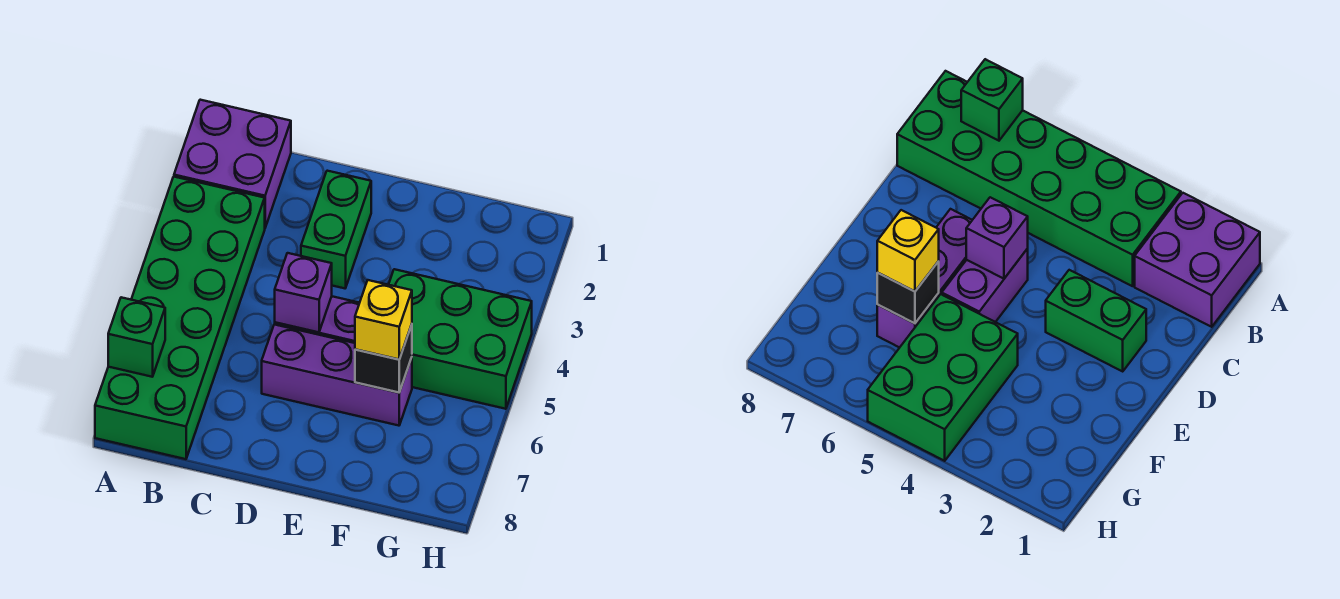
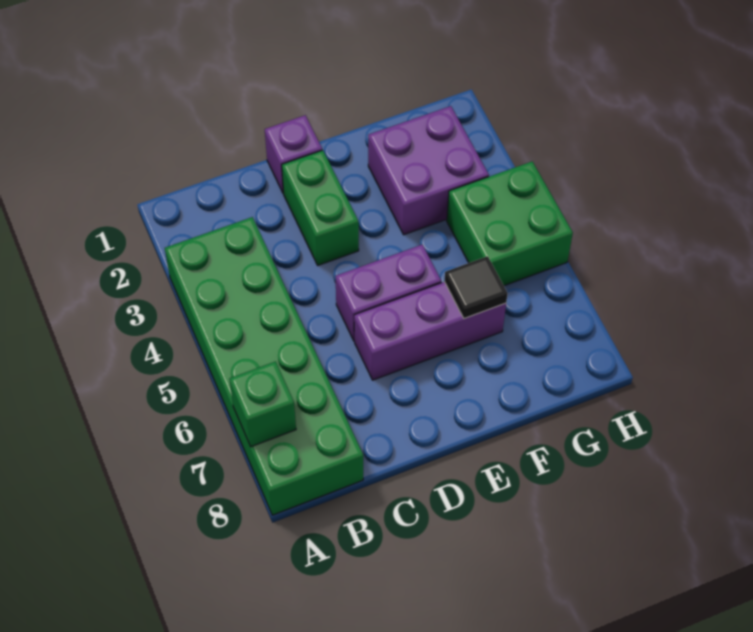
purple brick A1:B2 level 1 -> purple brick F2:G3 level 1
purple brick D5 level 2 -> purple brick D1 level 1
green brick F4:H5 level 1 -> green brick G4:H5 level 1
black brick F6 level 2 -> black tile F6 level 2
yellow brick F6 level 3 -> none

